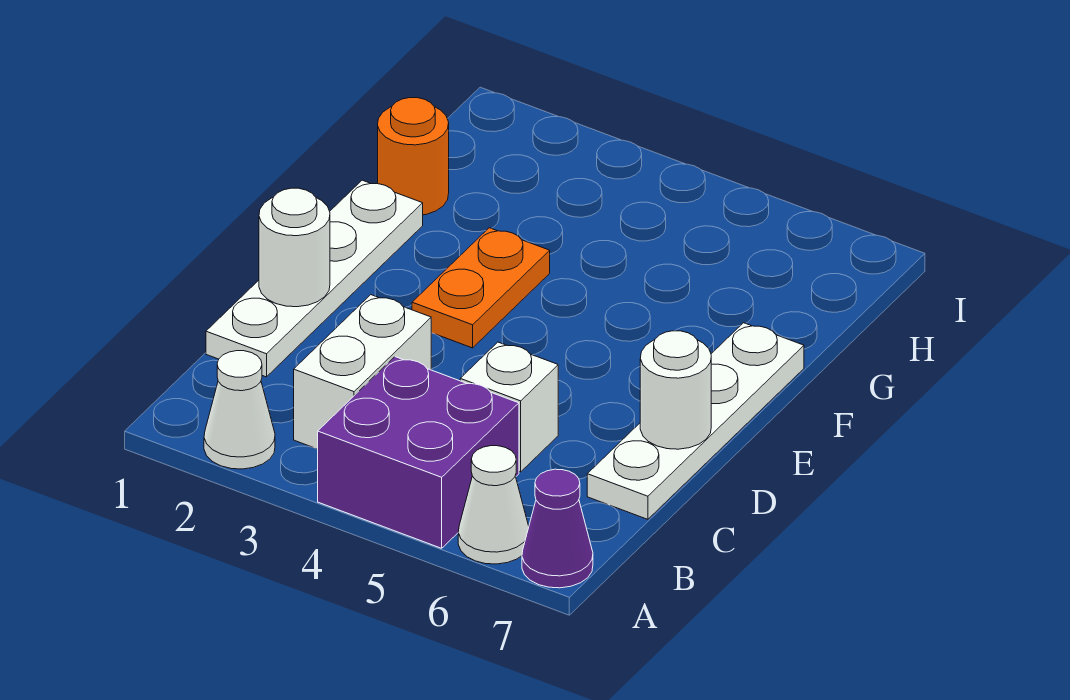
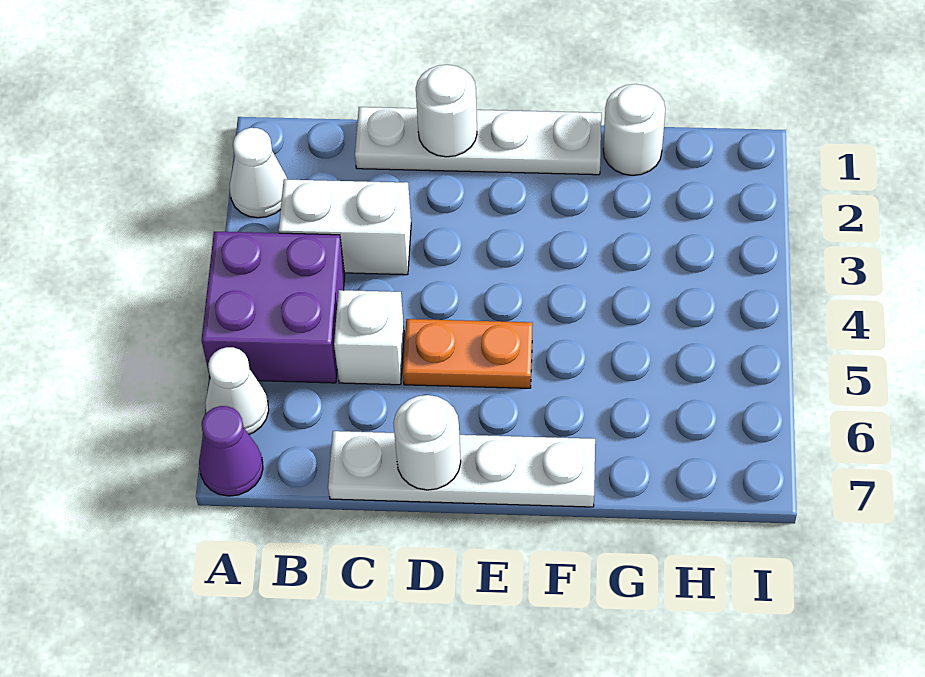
orange plate E3:F3 level 1 -> orange plate D5:E5 level 1
orange round brick G1 level 1 -> white round brick G1 level 1

